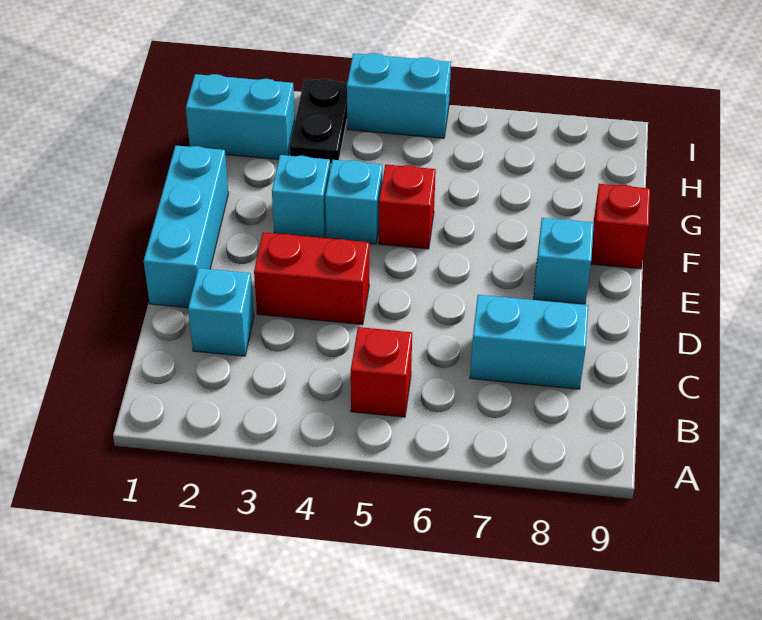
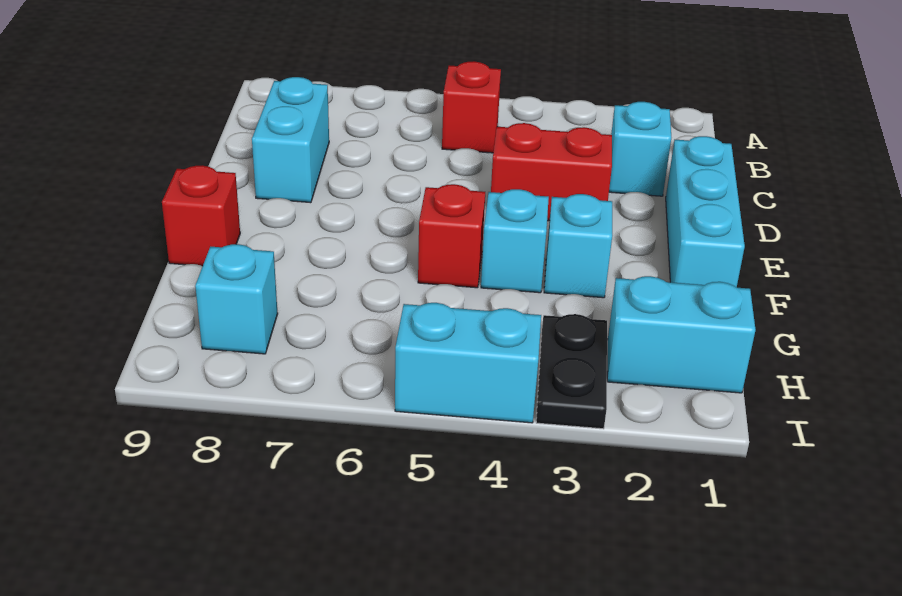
cyan brick C7:C8 level 1 -> cyan brick C8:D8 level 1
cyan brick E8 level 1 -> cyan brick H8 level 1

